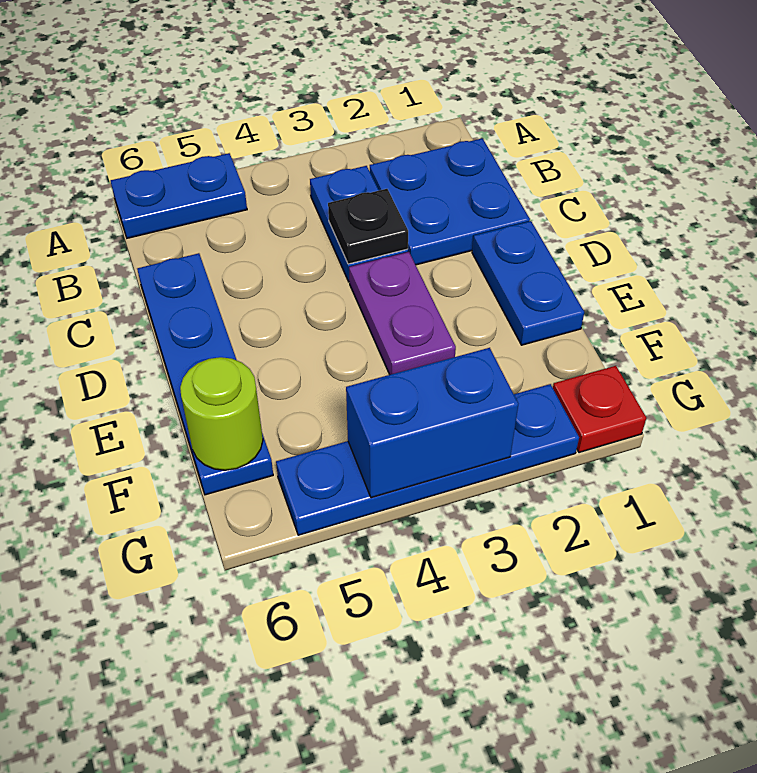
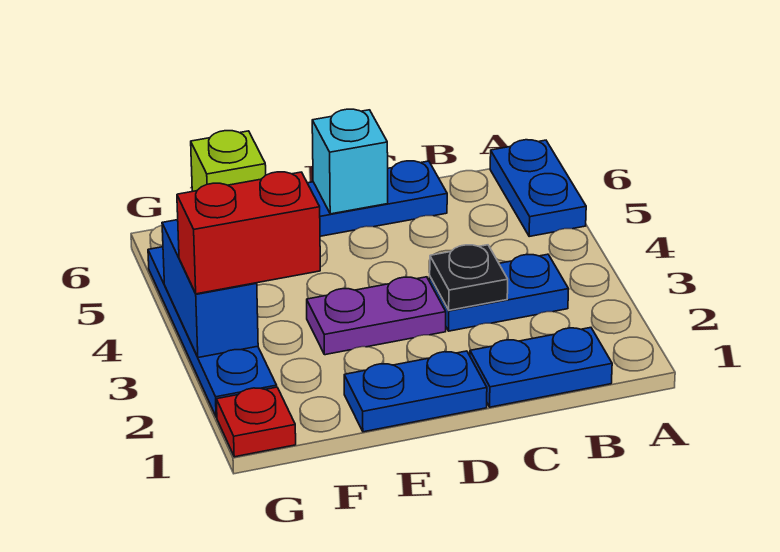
blue plate B1:C2 level 1 -> blue plate B1:C1 level 1
none -> cyan brick D6 level 2
none -> red brick F3:G3 level 3
lime round brick F6 level 2 -> lime brick F6 level 2

